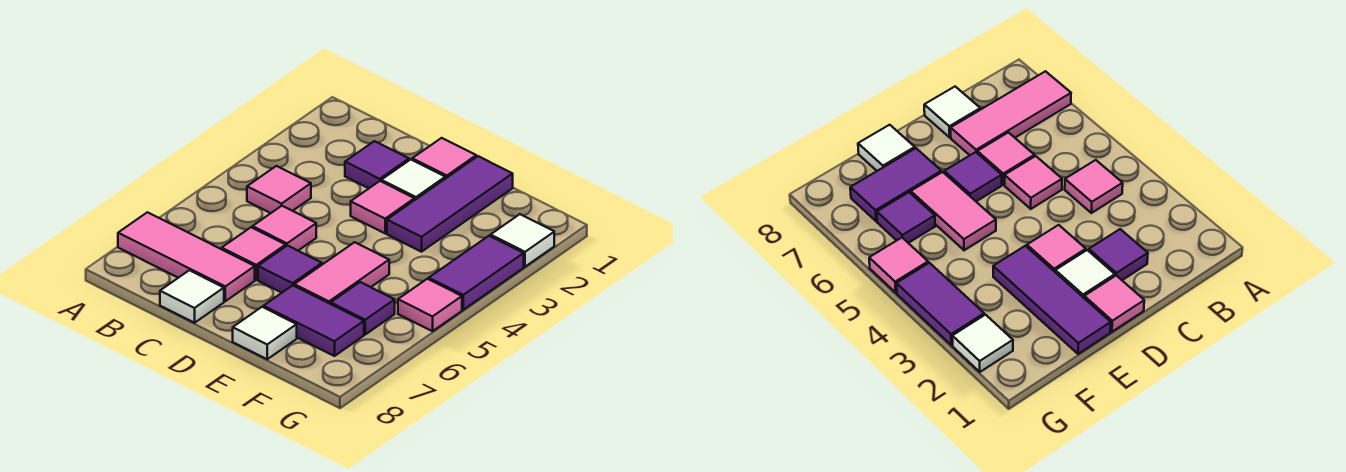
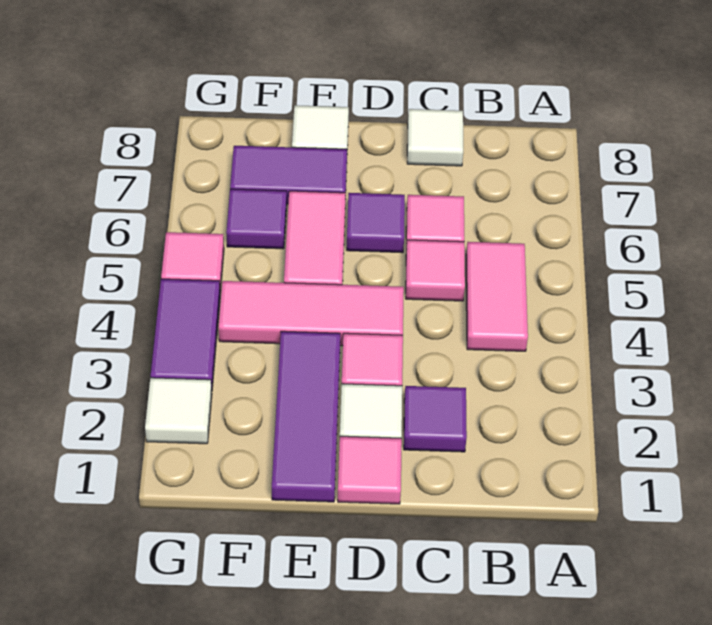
pink tile A7:C7 level 1 -> pink tile D4:F4 level 1
pink tile B4 level 1 -> pink tile B4:B5 level 1

